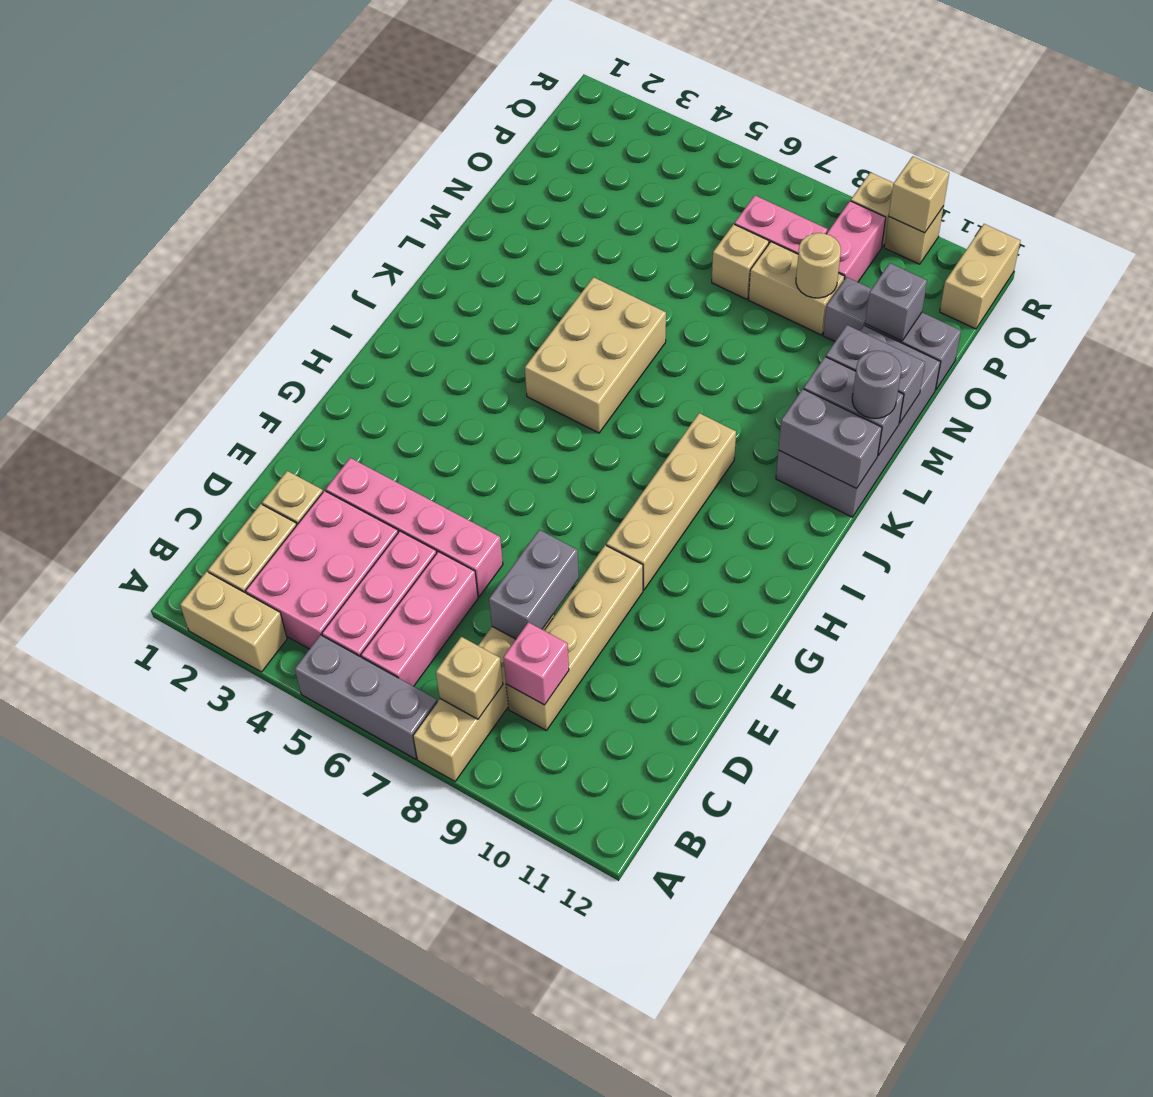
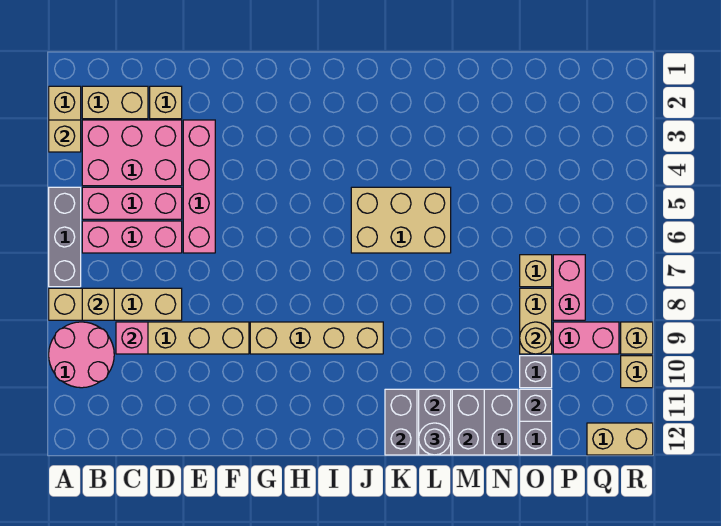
none -> pink round brick A9:B10 level 1
grey brick D8:E8 level 2 -> none
tan brick R10 level 2 -> tan brick A3 level 2

